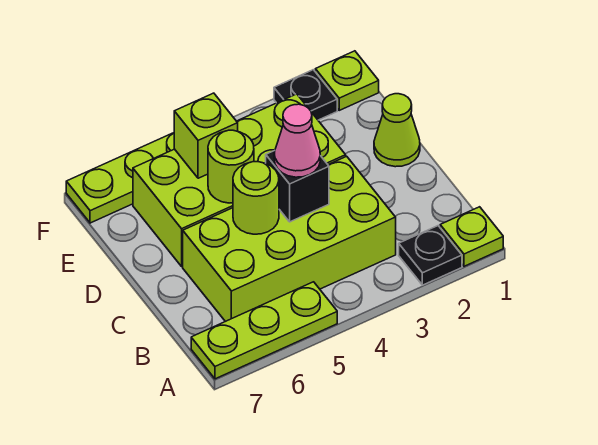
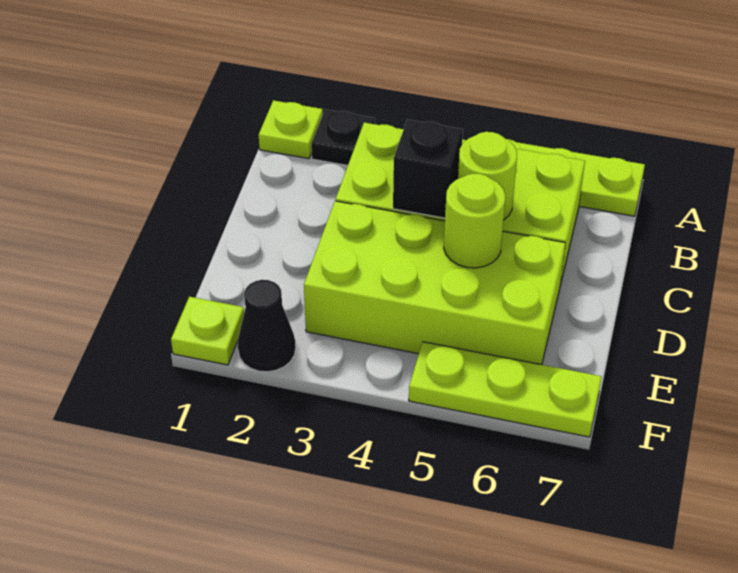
pink cone C4 level 3 -> none
lime cone D1 level 1 -> none
lime brick E5 level 2 -> none
black plate F2 level 1 -> black cone F2 level 1

